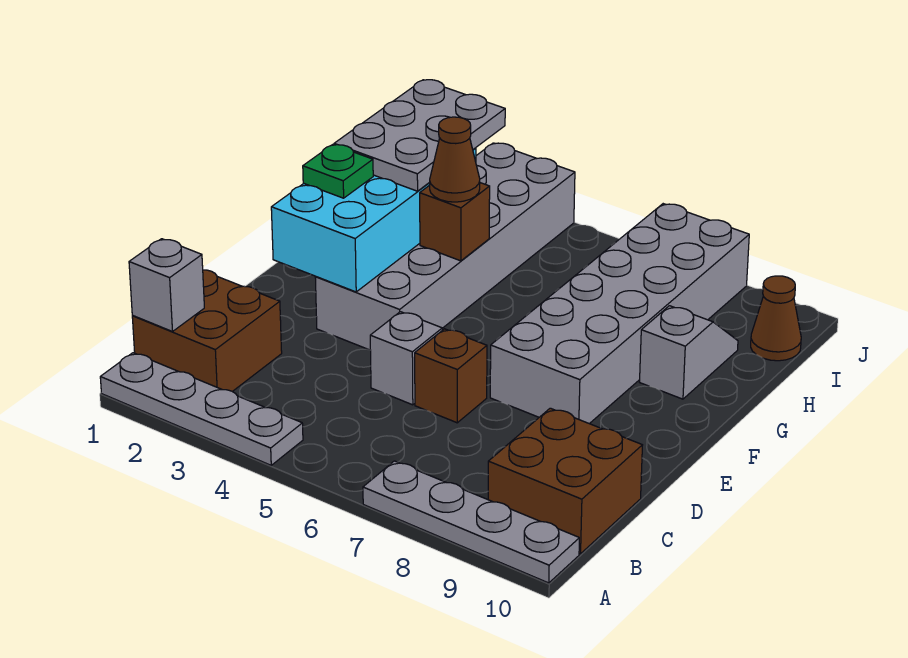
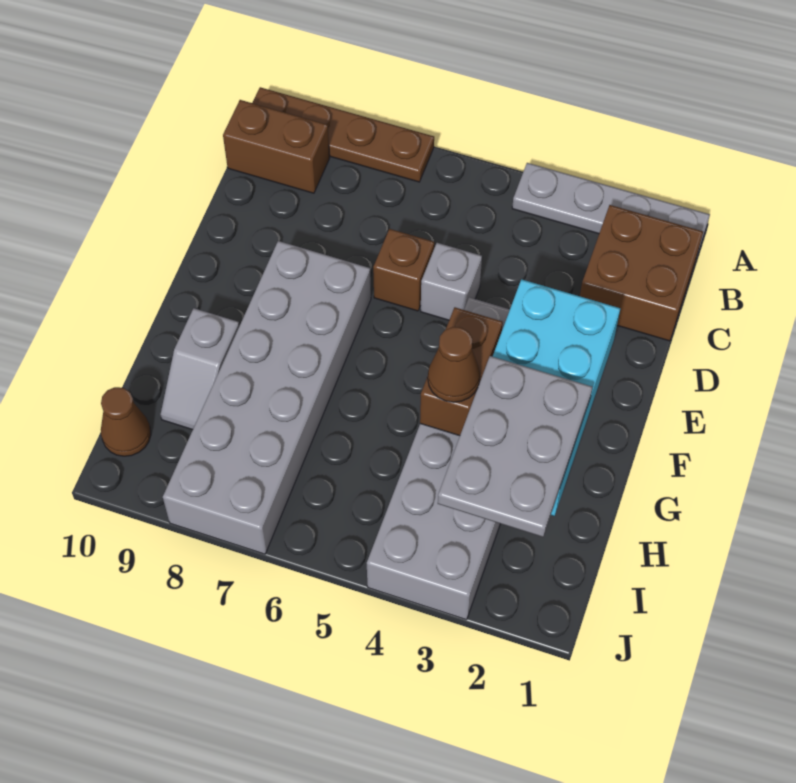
grey plate A7:A10 level 1 -> brown plate A7:A10 level 1
grey brick B1 level 2 -> none
brown brick B9:C10 level 1 -> brown brick B9:B10 level 1
green plate F2 level 3 -> none
brown brick G4 level 2 -> brown brick F4:G4 level 2

